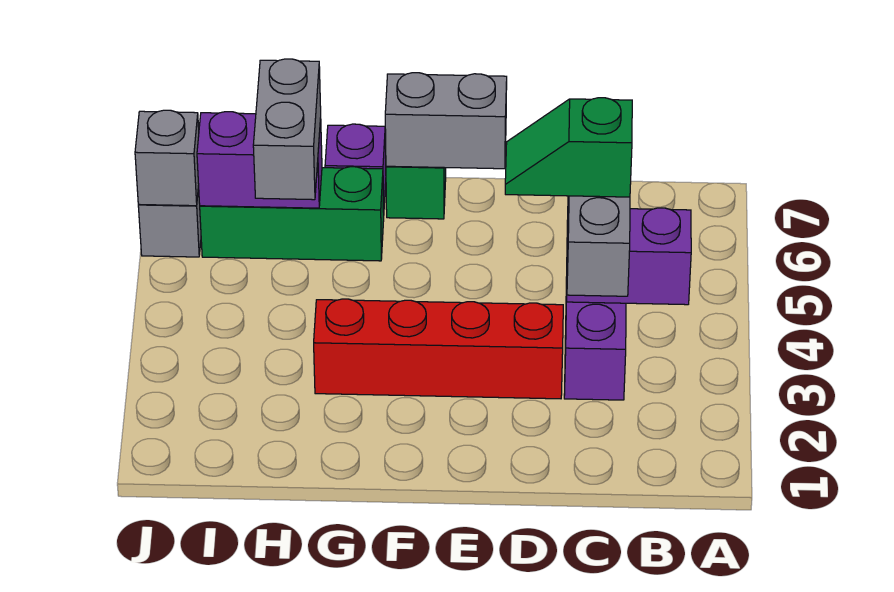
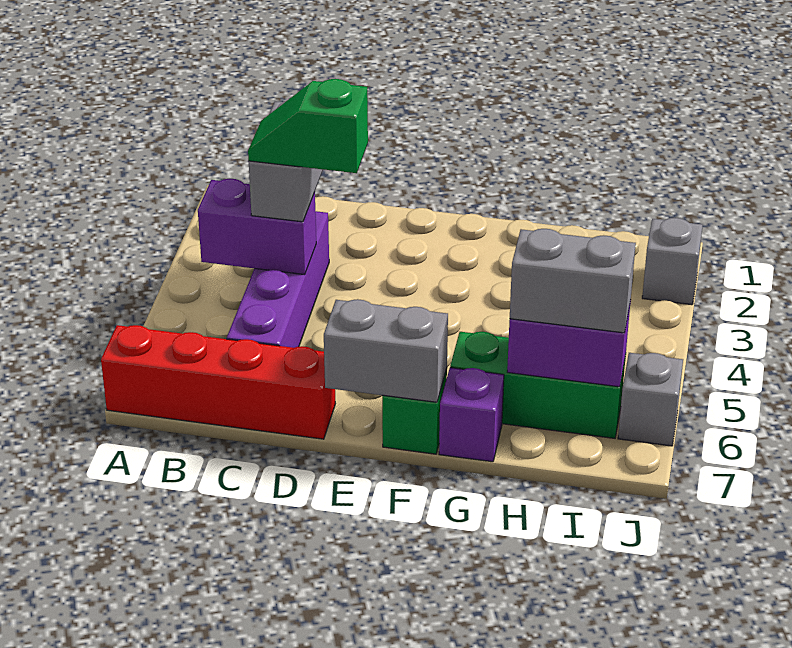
green slope C4:D4 level 4 top C -> green slope C4:D4 level 4 top D
red brick D3:G3 level 1 -> red brick A7:D7 level 1
grey brick H5:H6 level 3 -> grey brick H6:I6 level 3
grey brick J6 level 2 -> grey brick J2 level 1

